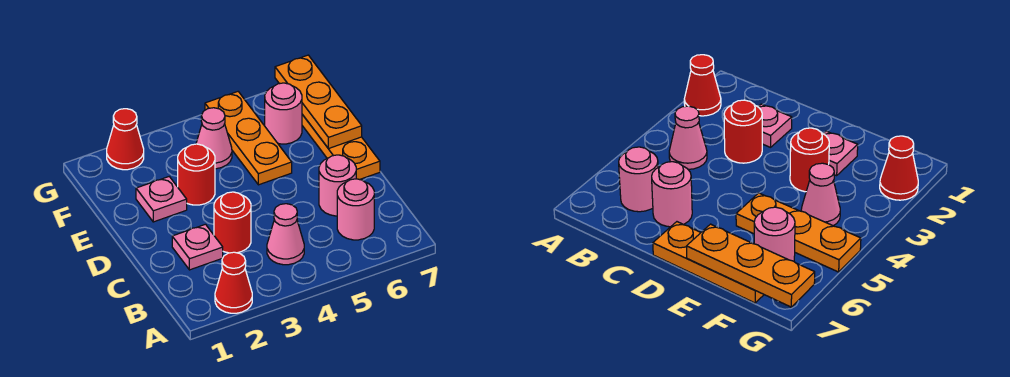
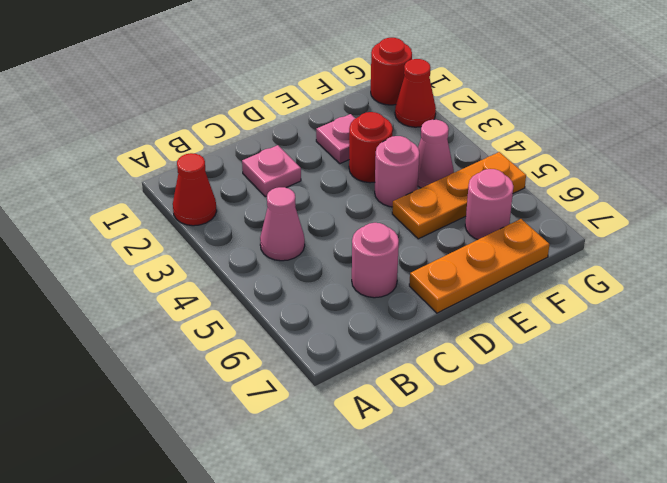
pink round brick B6 level 1 -> pink round brick E4 level 1
red round brick C3 level 1 -> red round brick G1 level 1
orange plate E7:G7 level 2 -> none

